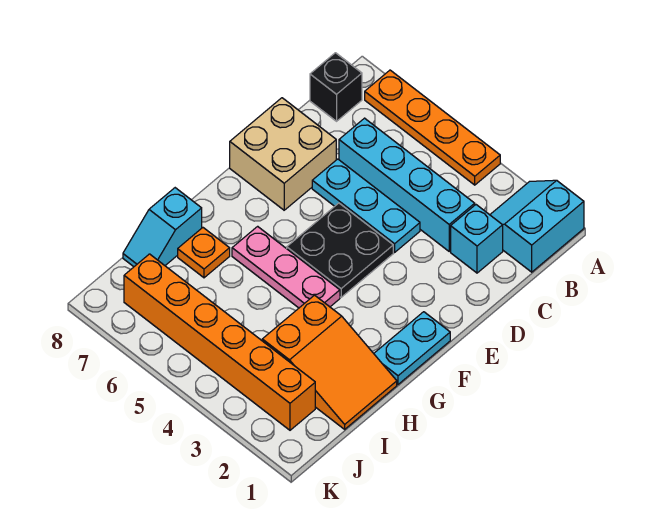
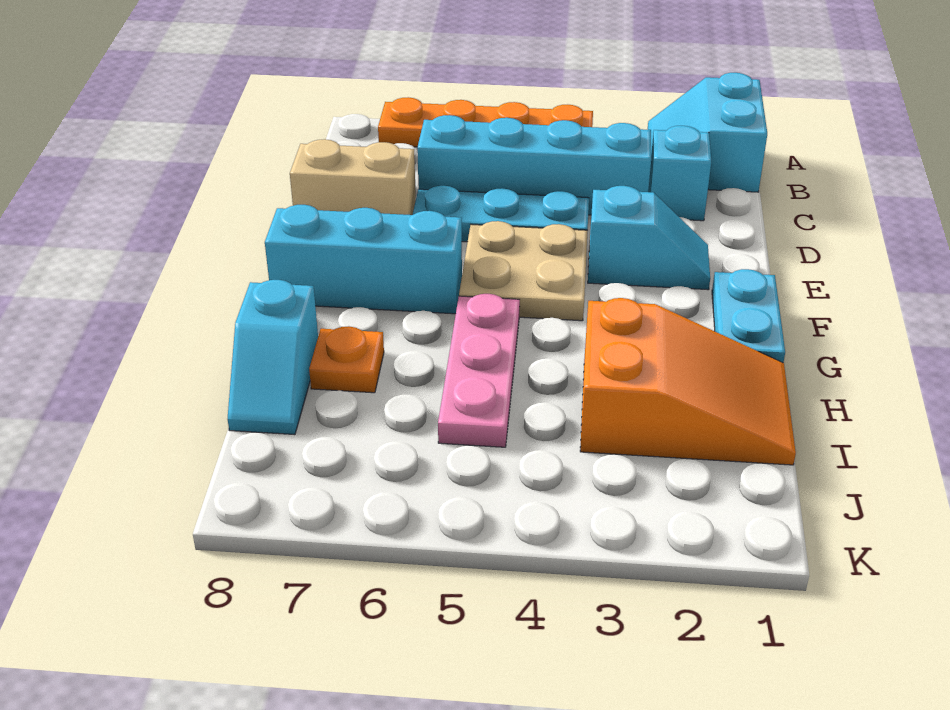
black brick B8 level 1 -> none
tan brick D7:E8 level 1 -> tan brick D7:D8 level 1
none -> cyan slope E2:E3 level 1 top 3
black plate E4:F5 level 1 -> tan plate E4:F5 level 1
none -> cyan brick F6:F8 level 1
pink plate G4:G6 level 1 -> pink plate G5:I5 level 1
orange brick J2:J7 level 1 -> none

